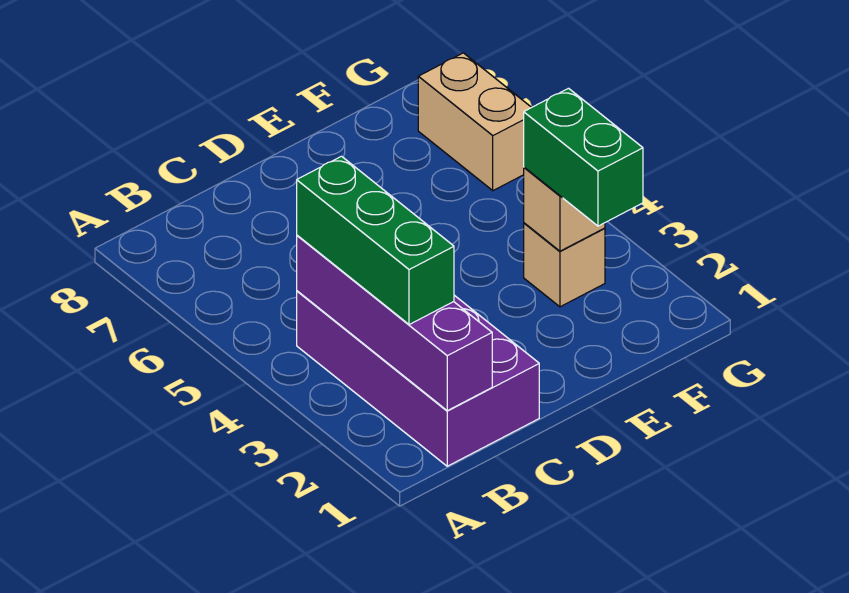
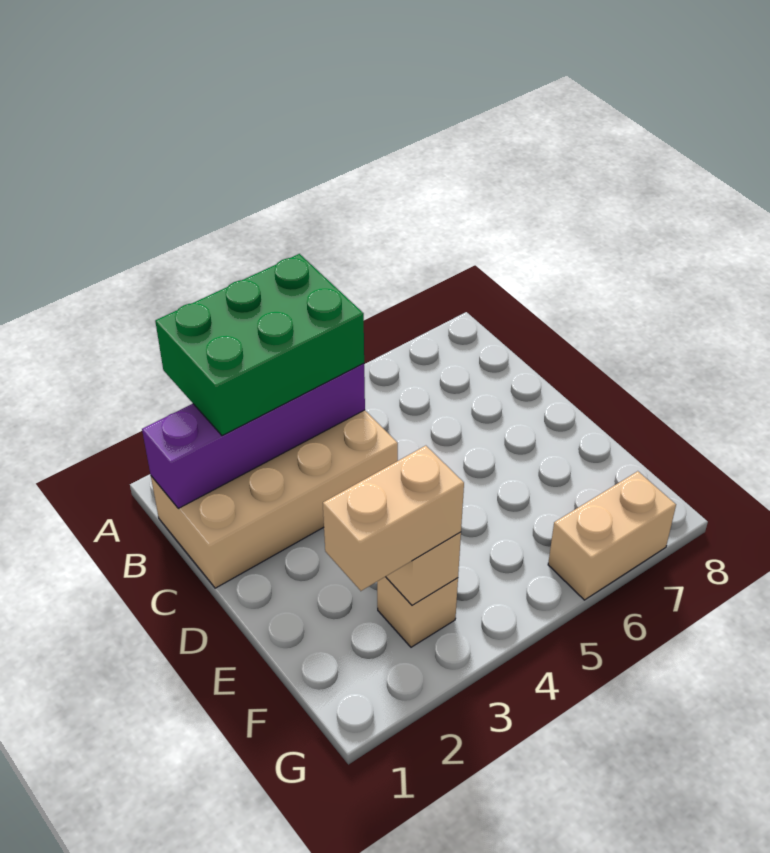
purple brick B1:C4 level 1 -> tan brick B1:C4 level 1
green brick B2:B4 level 3 -> green brick A2:B4 level 3
green brick F2:F3 level 3 -> tan brick F2:F3 level 3

